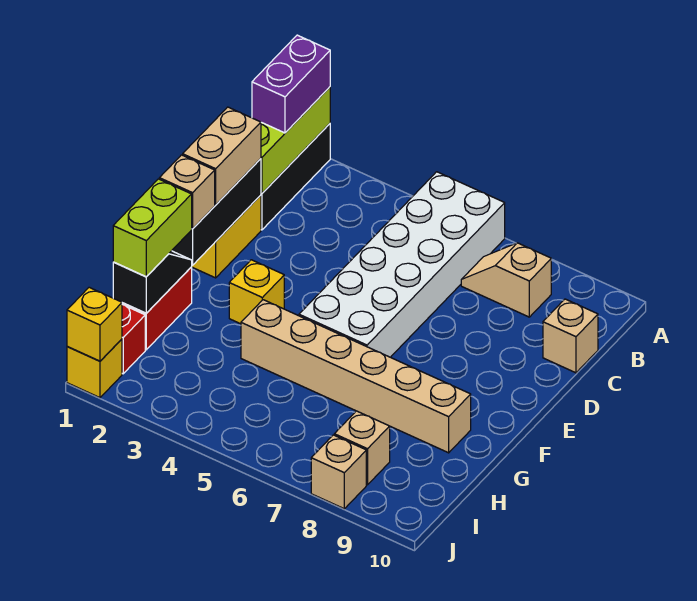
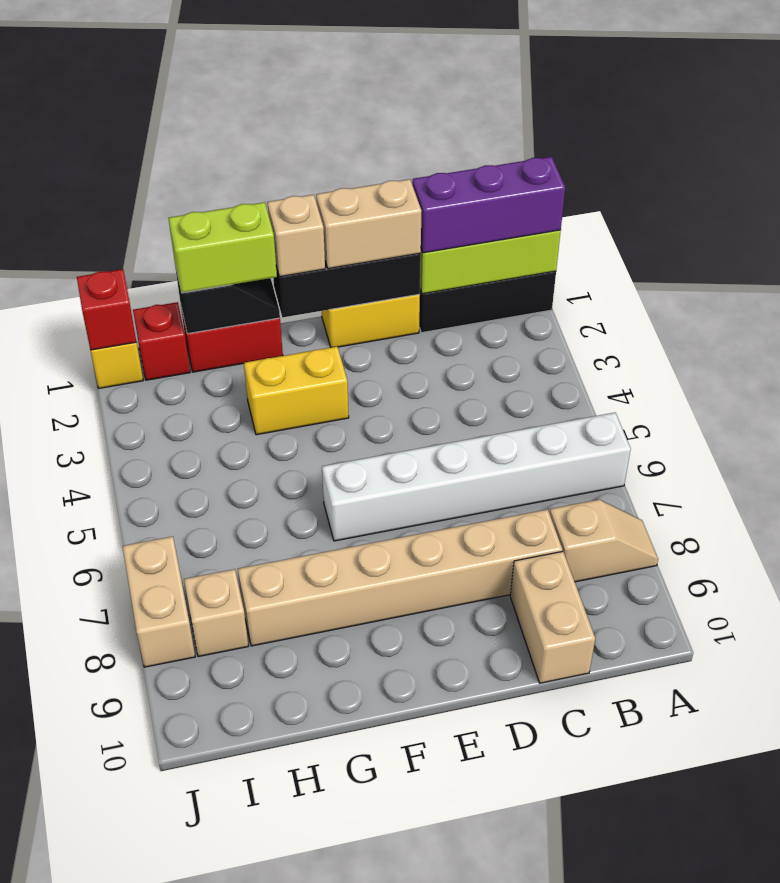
purple brick A1:B1 level 3 -> purple brick A1:C1 level 3
white brick A5:F6 level 1 -> white brick A6:F6 level 1
tan slope B7:B8 level 1 top 8 -> tan slope A8:B8 level 1 top B
tan brick C10 level 1 -> tan brick C9:C10 level 1
yellow brick F3 level 1 -> yellow brick F3:G3 level 1
tan brick G4:G9 level 1 -> tan brick C8:H8 level 1
yellow brick J1 level 2 -> red brick J1 level 2
tan brick J8 level 1 -> tan brick J7:J8 level 1

